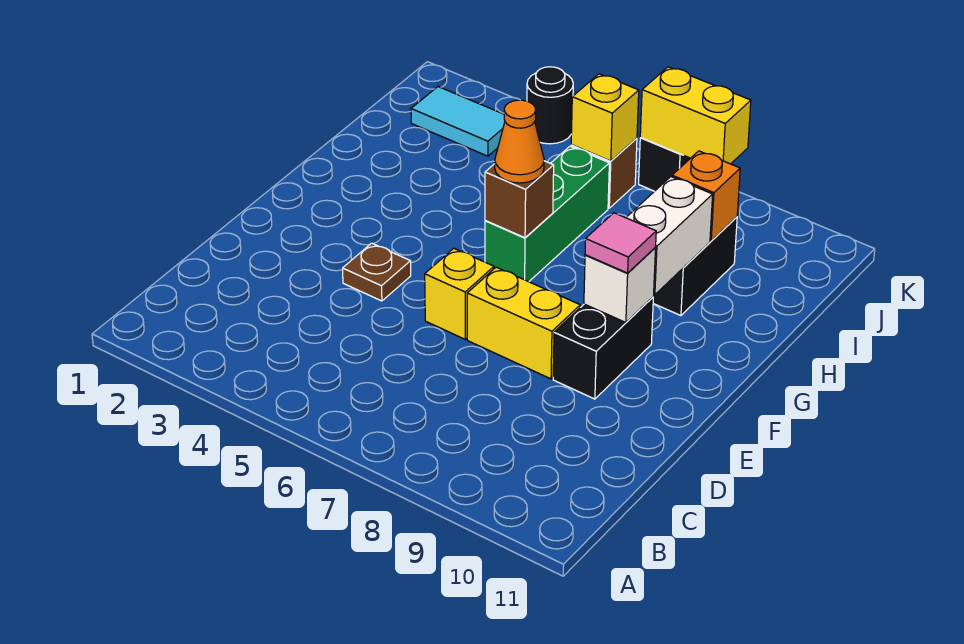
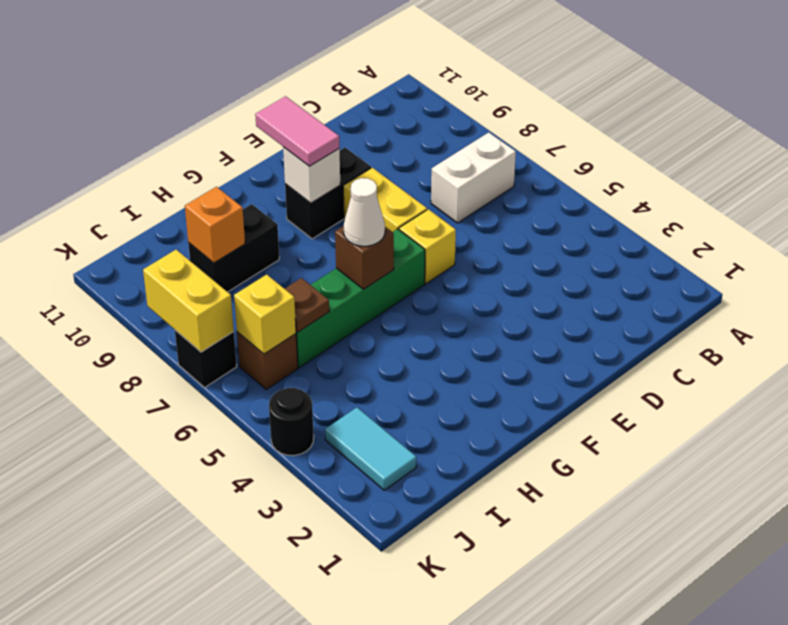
brown plate E4 level 1 -> brown plate I6 level 2
pink tile F9 level 3 -> pink tile F9:F10 level 3
green brick G6:I6 level 1 -> green brick F6:I6 level 1
orange cone G6 level 3 -> white cone G6 level 3
white brick G9:H9 level 2 -> white brick B7:C7 level 1

